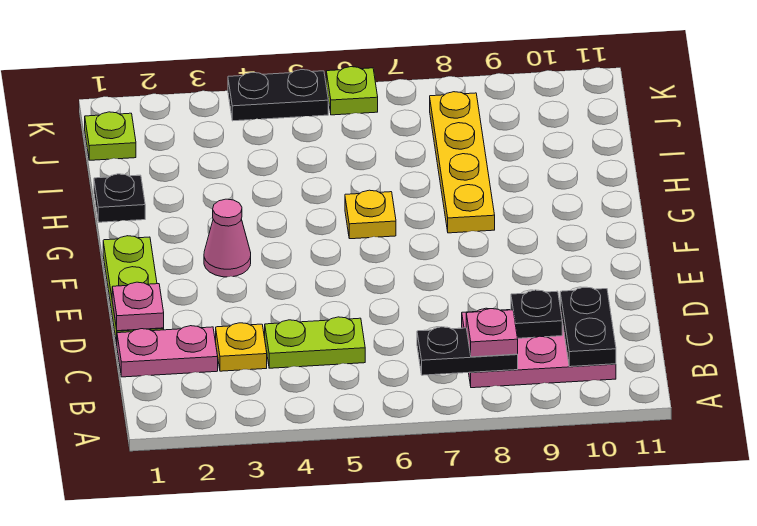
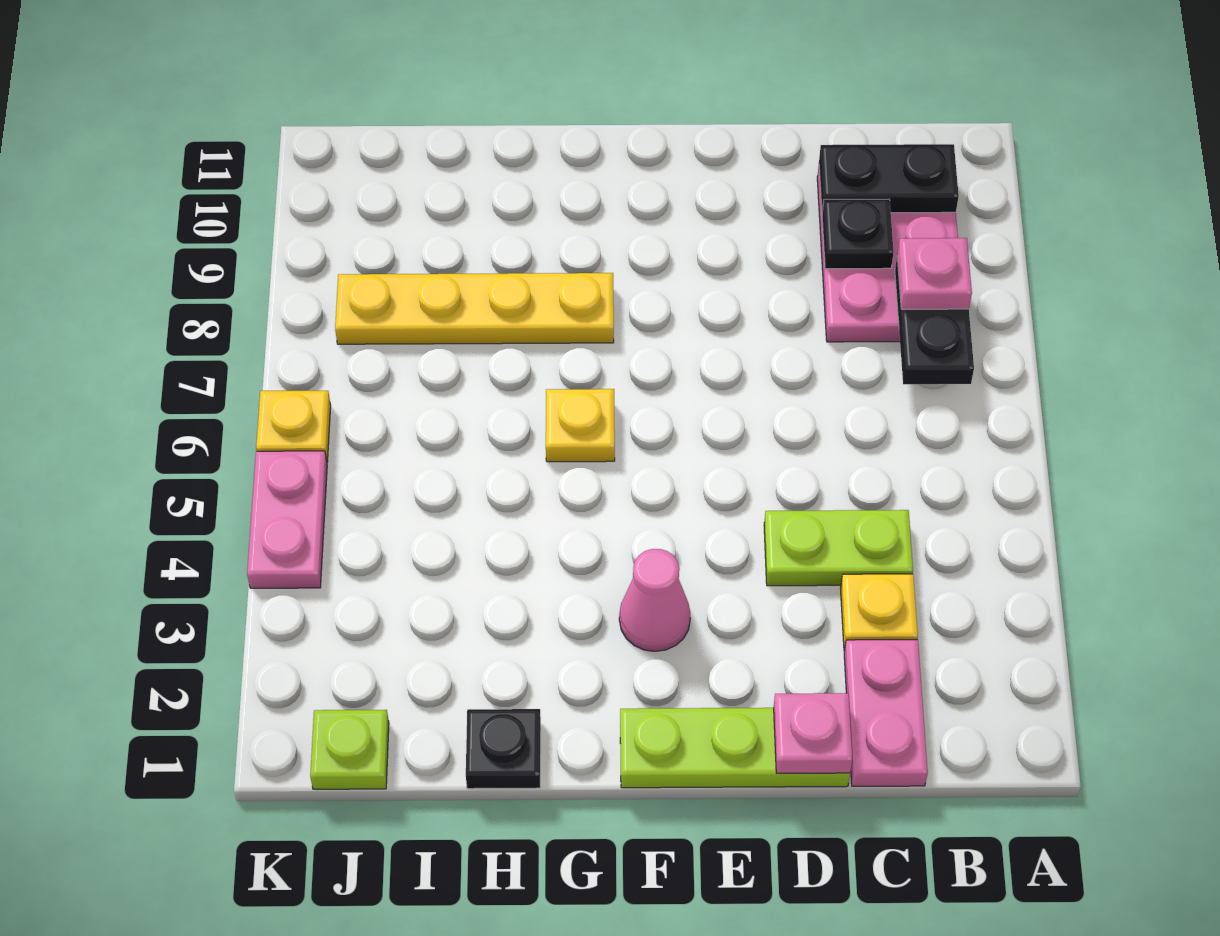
lime plate C4:C5 level 1 -> lime plate C4:D4 level 1
black plate K4:K5 level 1 -> pink plate K4:K5 level 1
lime plate K6 level 1 -> yellow plate K6 level 1

